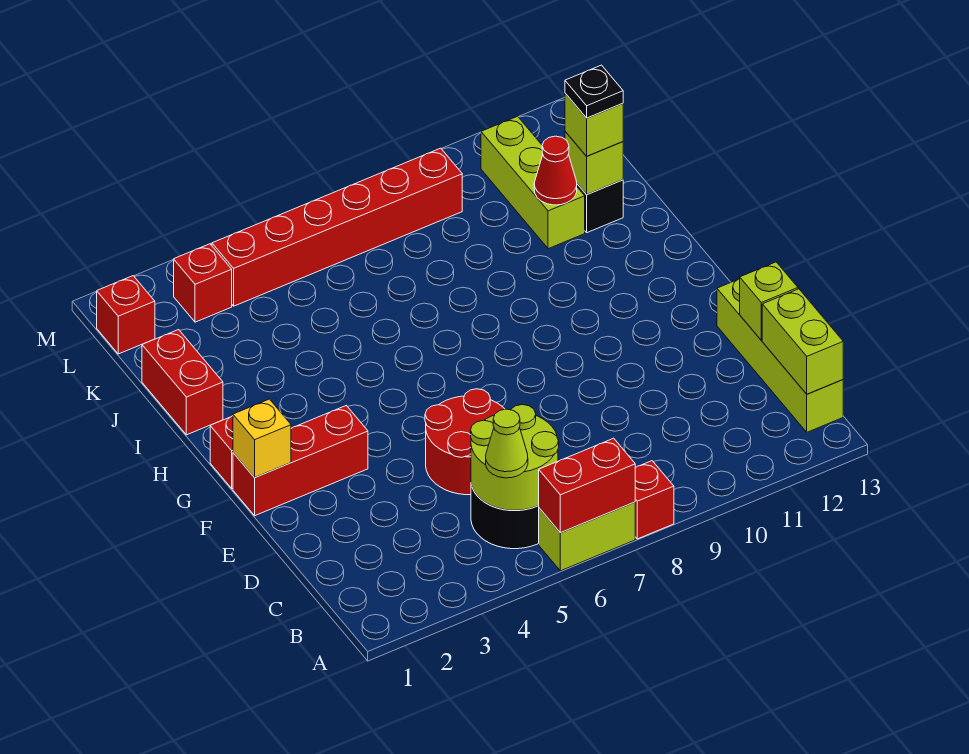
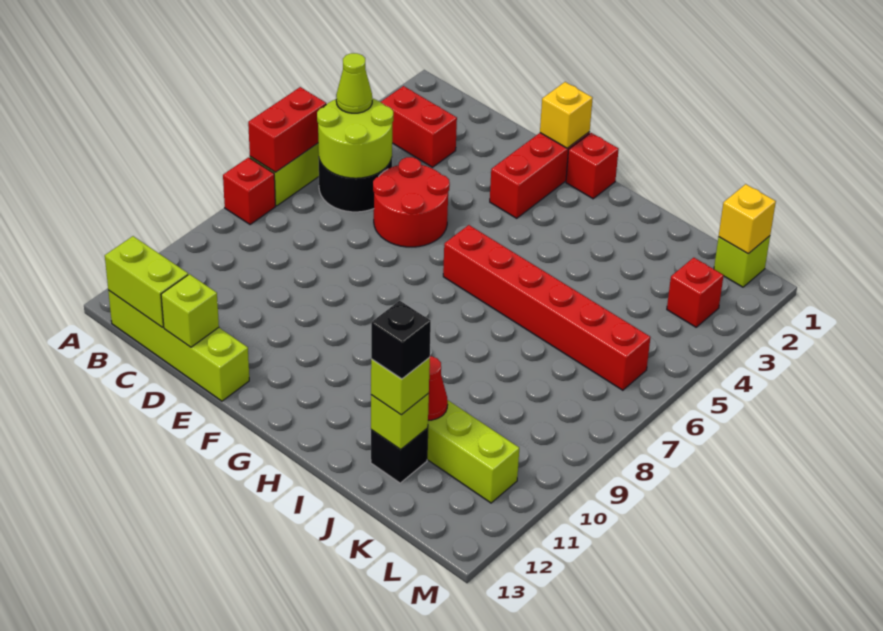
red brick I1:J1 level 1 -> red brick B3:C3 level 1
black plate J12 level 4 -> black brick J12 level 4
red brick L1 level 1 -> lime brick L1 level 1
none -> yellow brick L1 level 2
red brick L4:L9 level 1 -> red brick G6:L6 level 1

